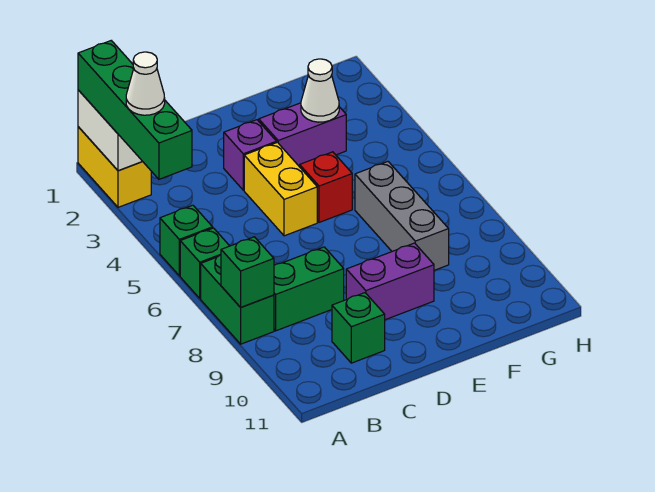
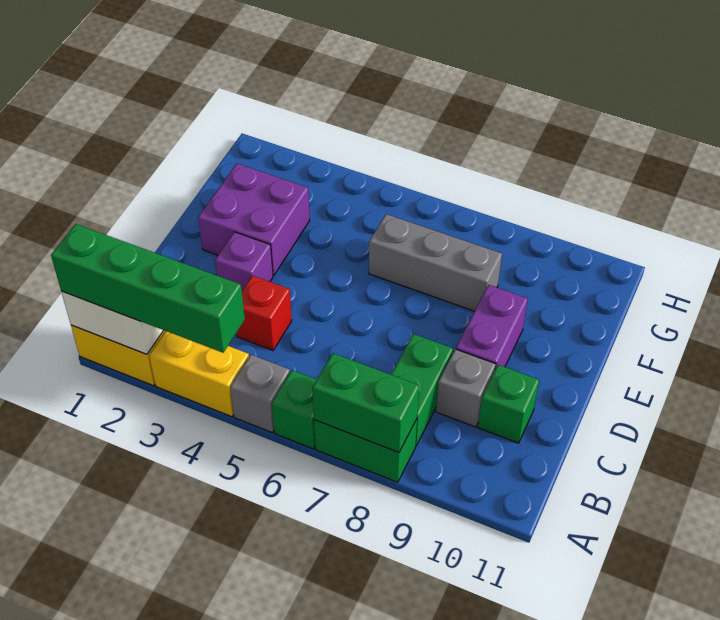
white cone A3 level 4 -> none
green brick A5 level 1 -> grey brick A5 level 1
green brick A8 level 2 -> green brick A7:A8 level 2
none -> grey brick C9 level 1
yellow brick D4:D5 level 1 -> yellow brick A3:A4 level 1
purple brick E3:F3 level 1 -> purple brick E2:F3 level 1
red brick E5 level 1 -> red brick C4 level 1
white cone F3 level 2 -> none

